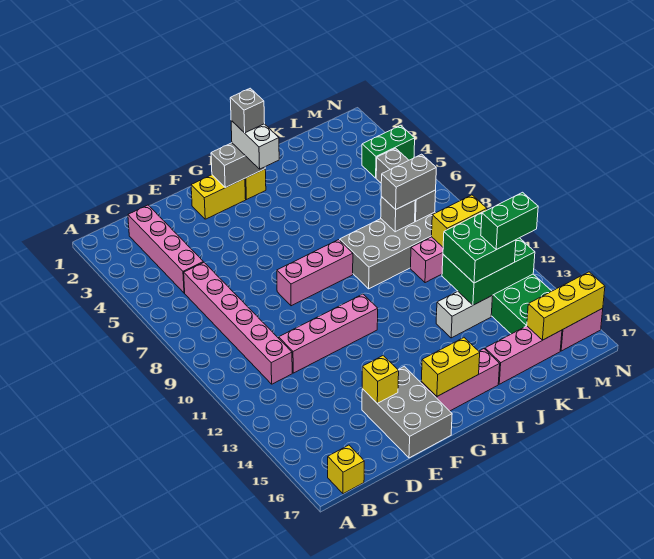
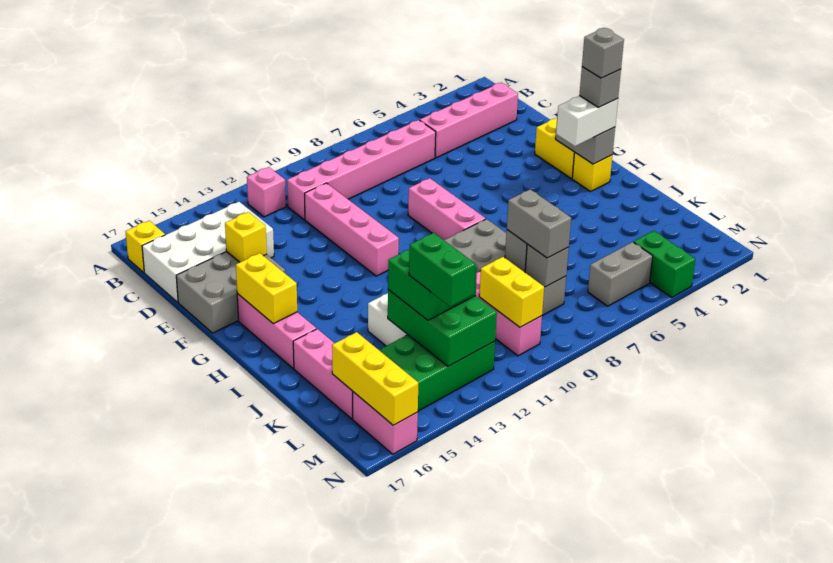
none -> pink brick B12 level 1
none -> white brick C14:D17 level 1
none -> grey brick H2 level 5

